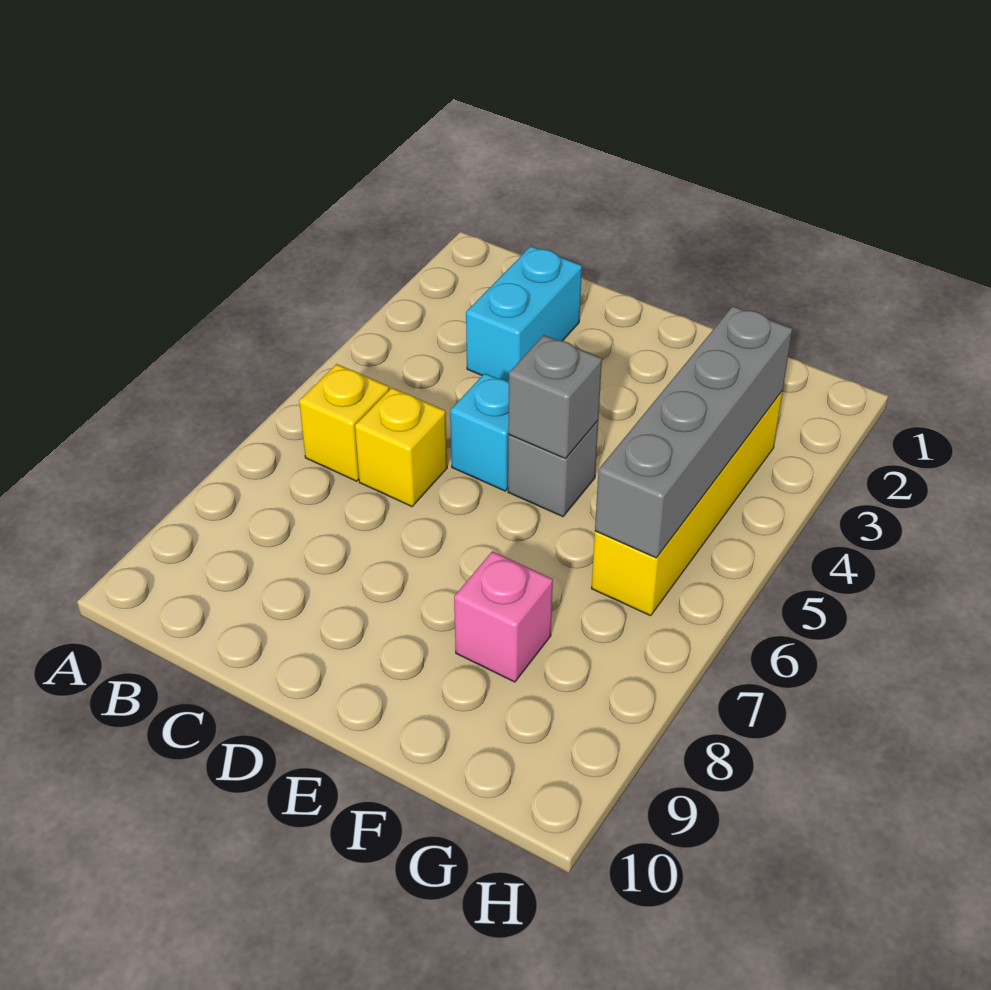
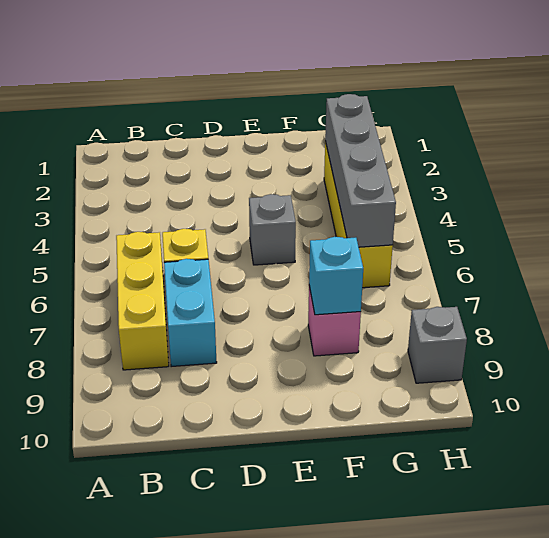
yellow brick B6 level 1 -> yellow brick B6:B8 level 1
cyan brick C2:C3 level 1 -> cyan brick C7:C8 level 1
cyan brick D5 level 1 -> cyan brick F8 level 2
grey brick E5 level 2 -> grey brick H9 level 1

